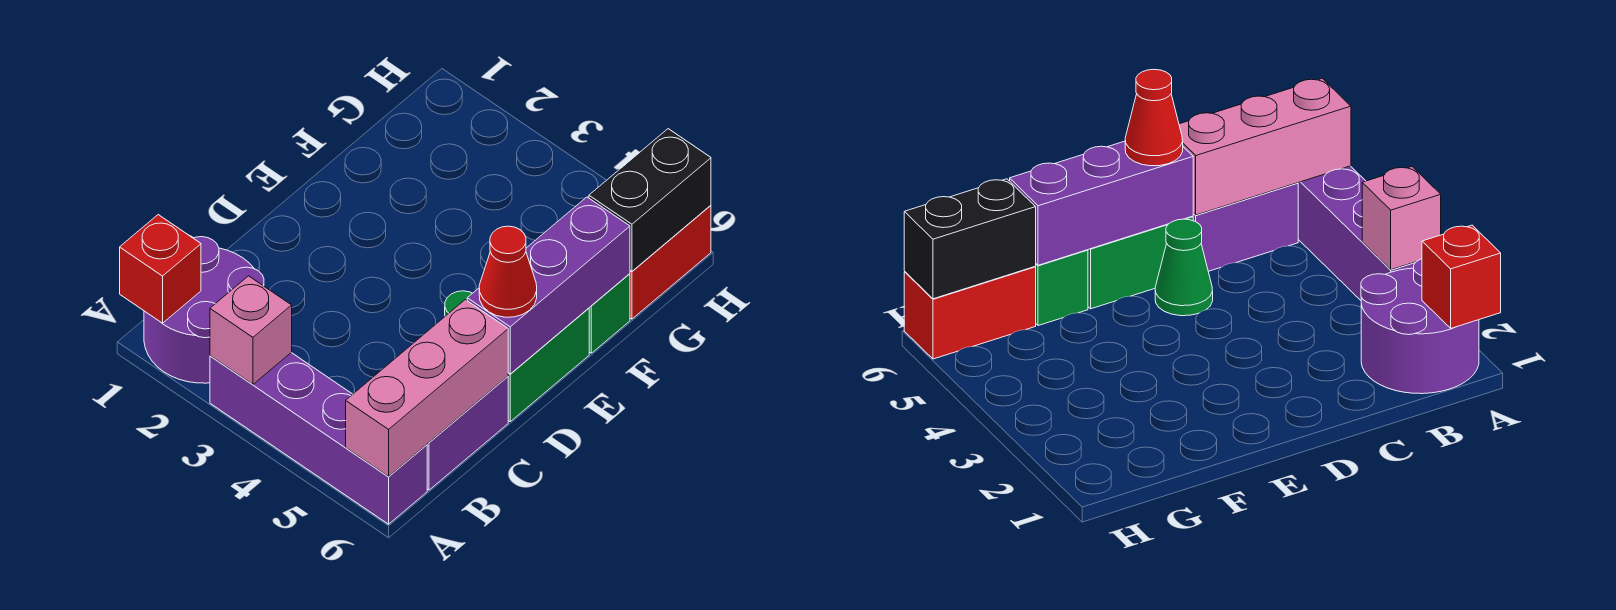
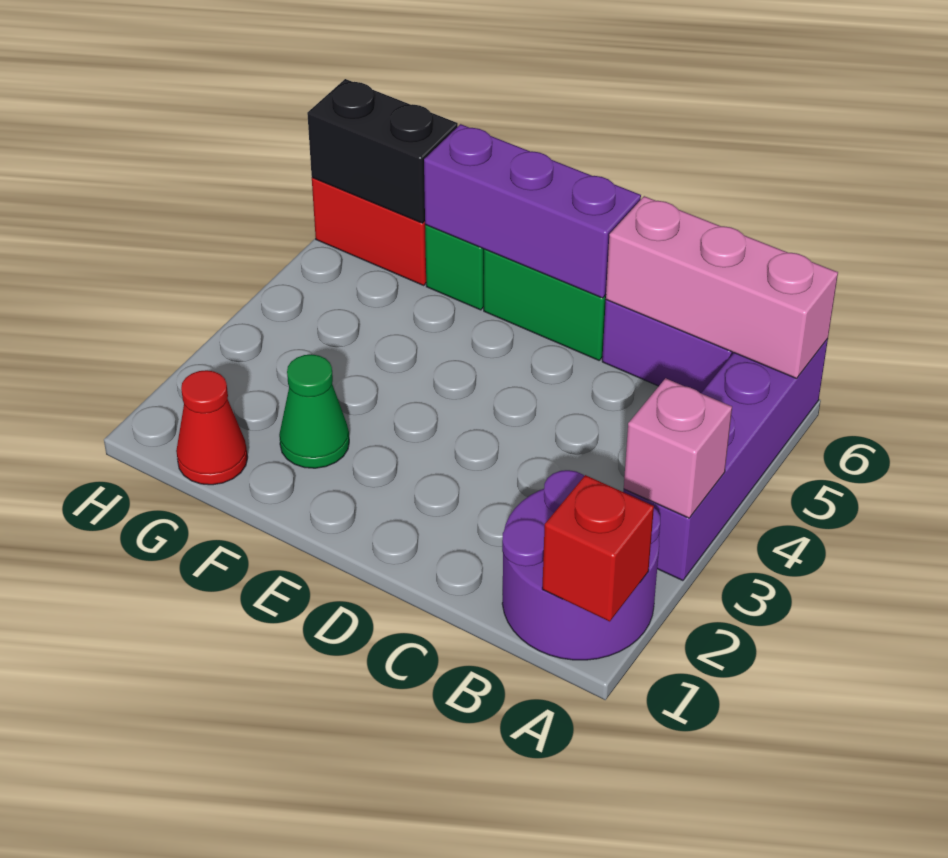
green cone D5 level 1 -> green cone F2 level 1
red cone D6 level 3 -> red cone G1 level 1

